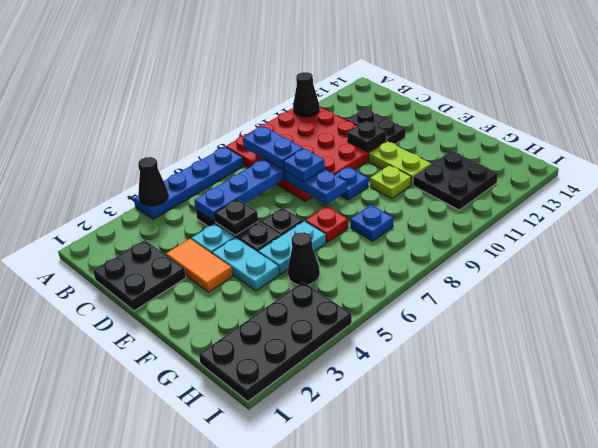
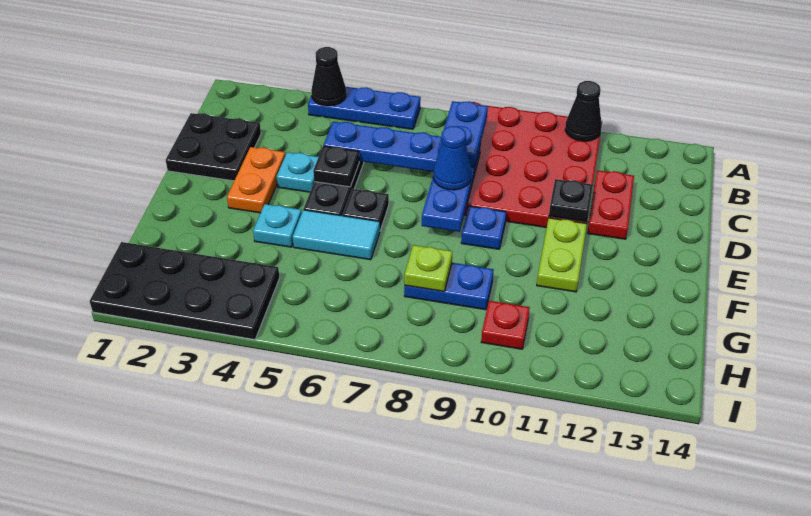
blue plate A4:A7 level 1 -> blue plate A4:A6 level 1
black plate C12:D12 level 1 -> red plate C12:D12 level 1
orange tile D3:E3 level 1 -> orange plate D3:E3 level 1
blue plate D8 level 3 -> blue cone D8 level 3
cyan plate E4:F4 level 1 -> cyan plate F4 level 1
cyan plate F5:F6 level 1 -> cyan tile F5:F6 level 1
red plate F7 level 1 -> red plate H10 level 1
lime plate F10 level 1 -> lime plate G8 level 2
black cone G5 level 1 -> none
blue plate G8 level 1 -> blue plate G8:G9 level 1
black plate G11:H12 level 1 -> none

